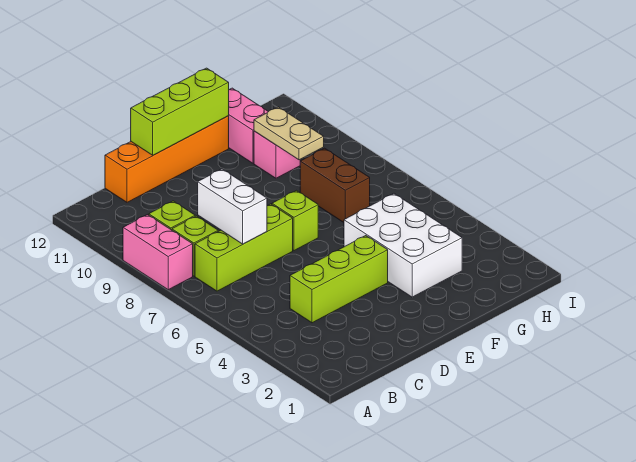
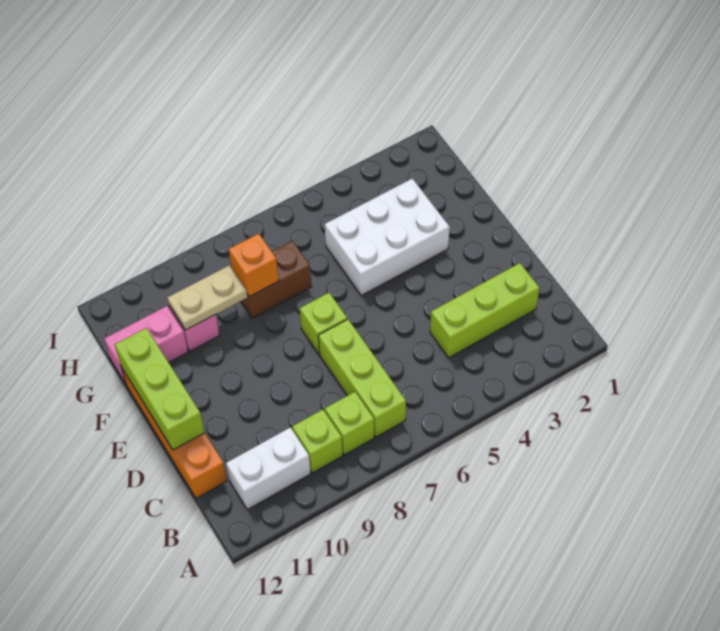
pink brick A8:A9 level 1 -> none
lime brick C4:E4 level 1 -> lime brick C2:C4 level 1
white brick C7:C8 level 2 -> white brick B10:B11 level 1
none -> orange brick G8 level 2

